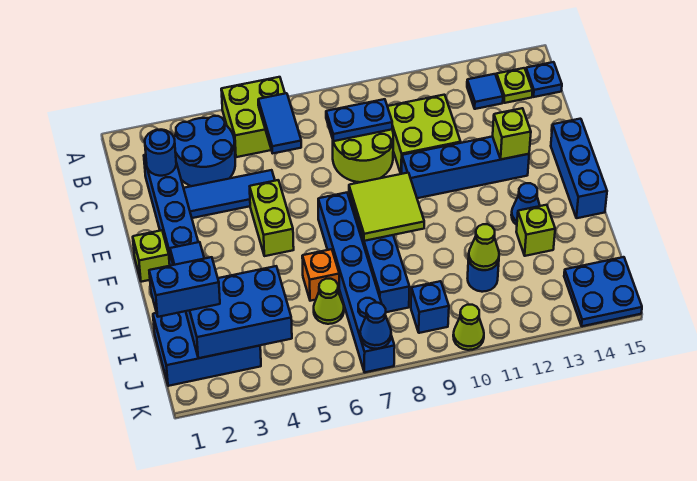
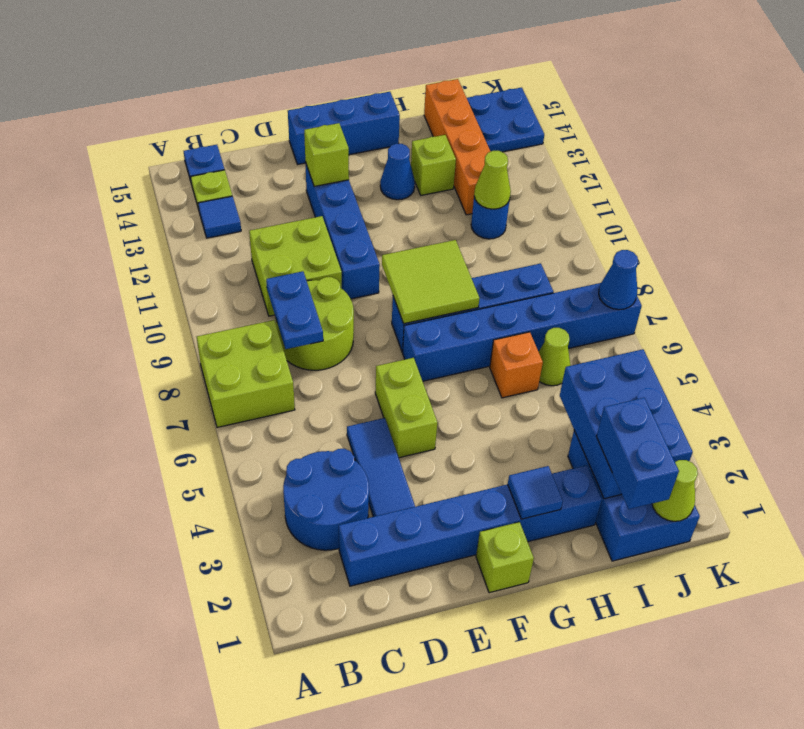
lime brick A5:B6 level 1 -> lime brick A7:B8 level 1
blue tile B6:C6 level 2 -> none
blue round brick C2 level 2 -> none
lime brick E5:F5 level 1 -> lime brick E5:E6 level 1
none -> orange brick I12:I15 level 1
blue brick J9 level 1 -> none
lime cone K10 level 1 -> lime cone J1 level 2

